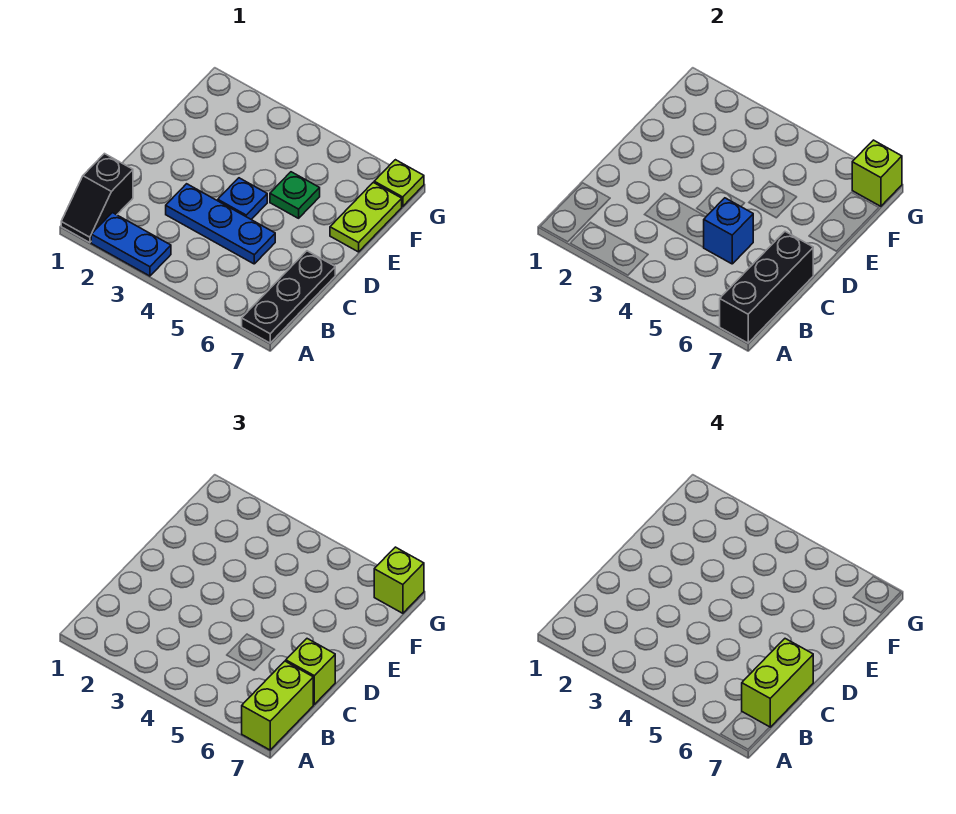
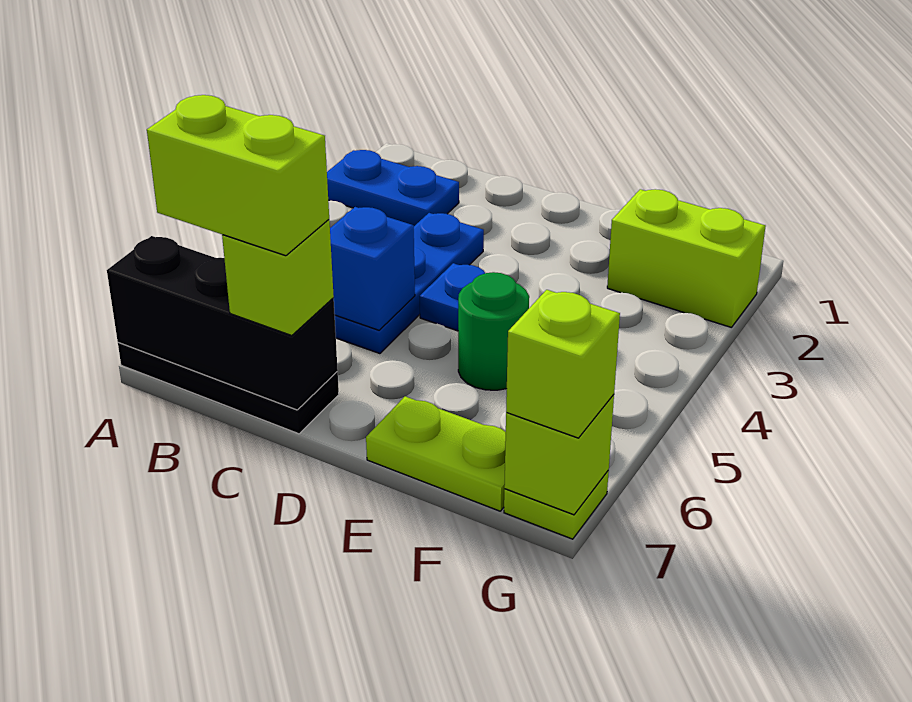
black slope A1:B1 level 1 top B -> none
blue plate A2:A3 level 1 -> blue plate A2:B2 level 1
lime brick A7:B7 level 3 -> lime brick F2:G2 level 1
green plate E5 level 1 -> green round brick E5 level 1

